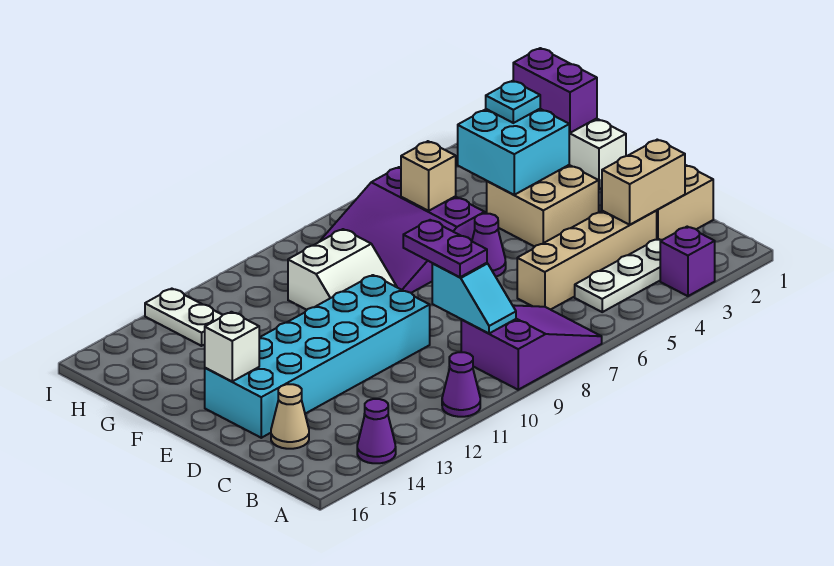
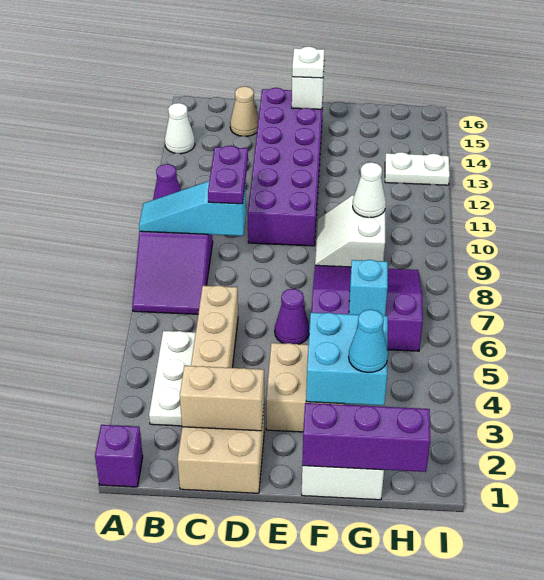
purple brick A3 level 1 -> purple brick A1 level 1
purple cone A14 level 1 -> white cone A14 level 1
cyan slope B9:C9 level 2 top C -> cyan slope A9:C9 level 2 top C
tan brick C2:C3 level 2 -> tan brick C2:D2 level 2
purple plate C9:D9 level 3 -> purple plate C9:C10 level 3
cyan brick D10:E15 level 1 -> purple brick D10:E15 level 1
none -> white plate E15 level 3
purple brick G1:H1 level 2 -> purple brick F1:H1 level 2
cyan plate G3 level 3 -> cyan cone G3 level 3
tan brick G6 level 2 -> cyan brick G6 level 2
none -> white cone G10 level 2

